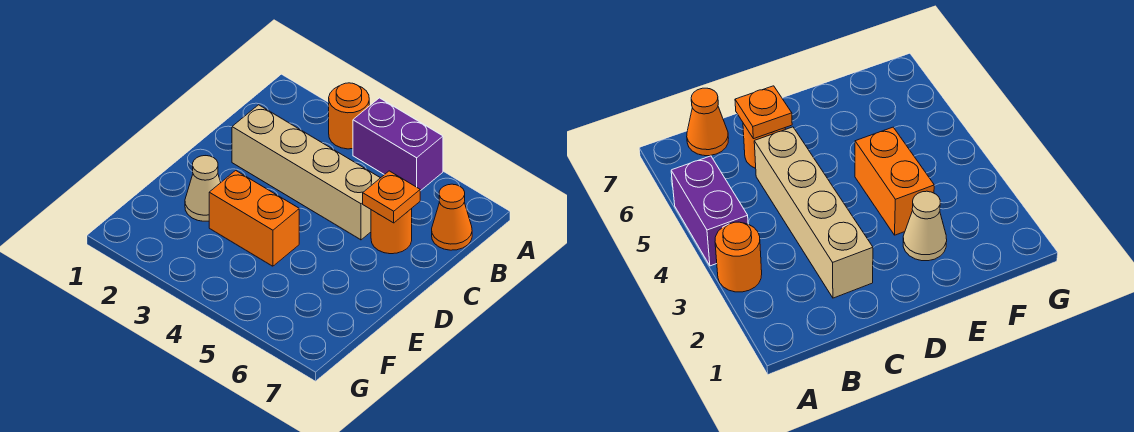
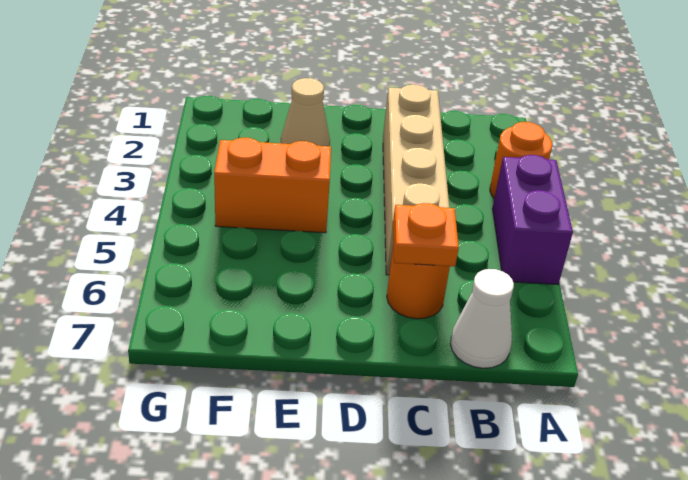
orange cone B7 level 1 -> white cone B7 level 1
orange brick E3:E4 level 1 -> orange brick E4:F4 level 1

